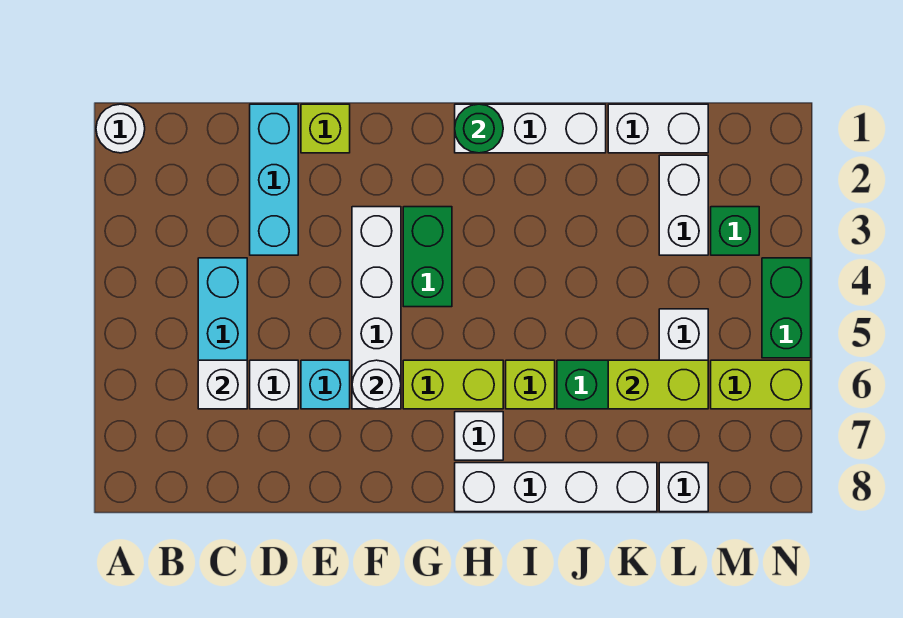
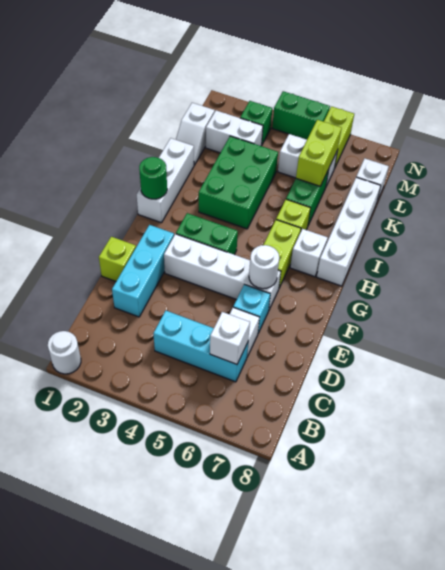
cyan brick D1:D3 level 1 -> cyan brick D2:F2 level 1
none -> green brick I3:K4 level 1
white brick K1:L1 level 1 -> white slope K1:L1 level 1 top L

